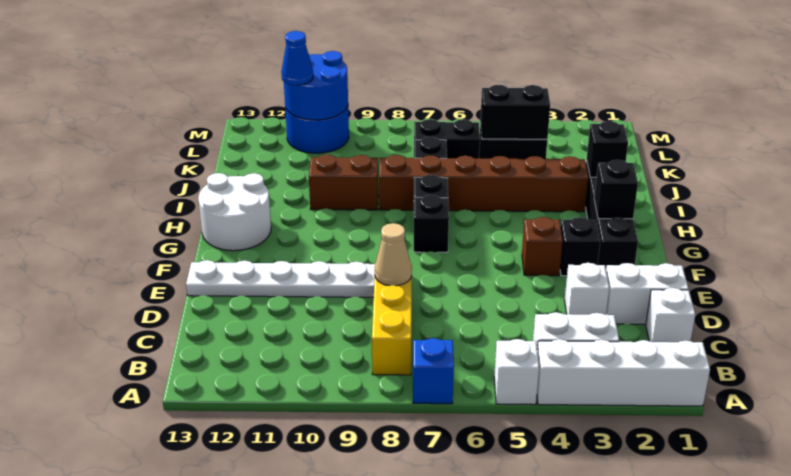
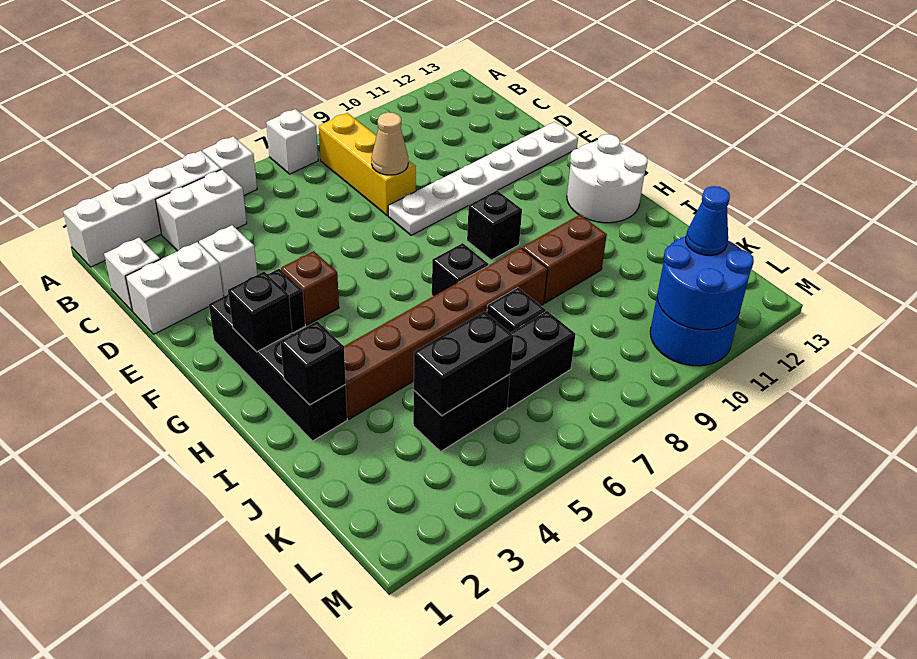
blue brick A7 level 1 -> white brick A7 level 1
black brick G7 level 1 -> black brick G9 level 1

